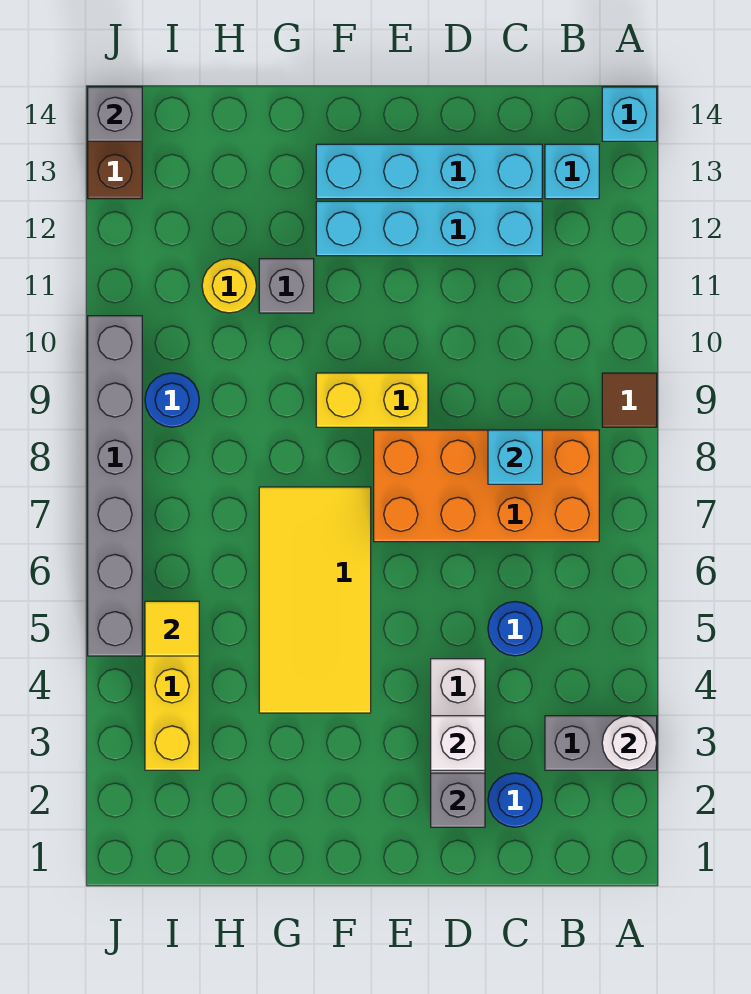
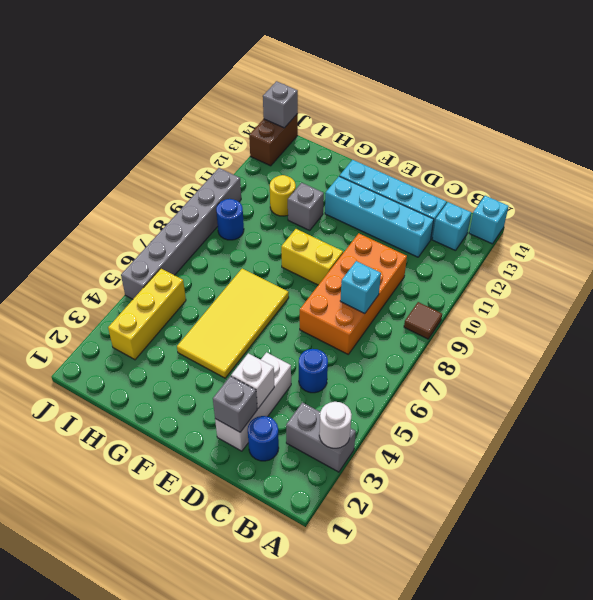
orange brick B7:E8 level 1 -> orange brick C7:D10 level 1
yellow tile I5 level 2 -> none

